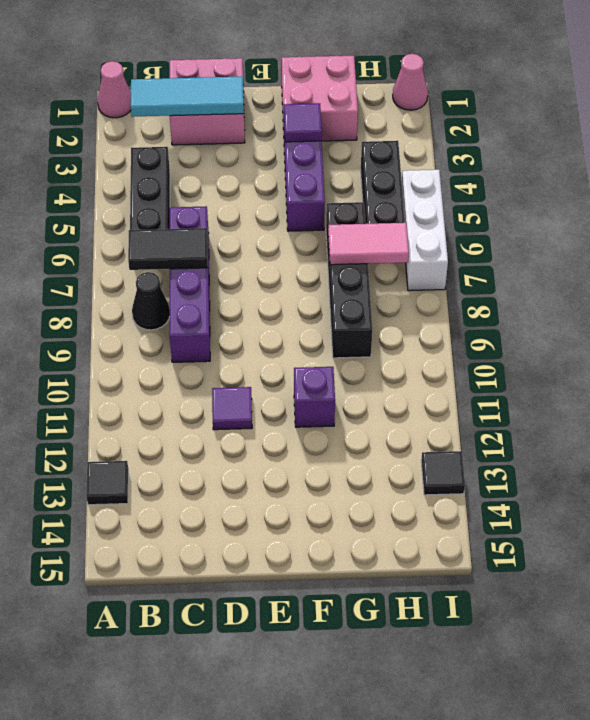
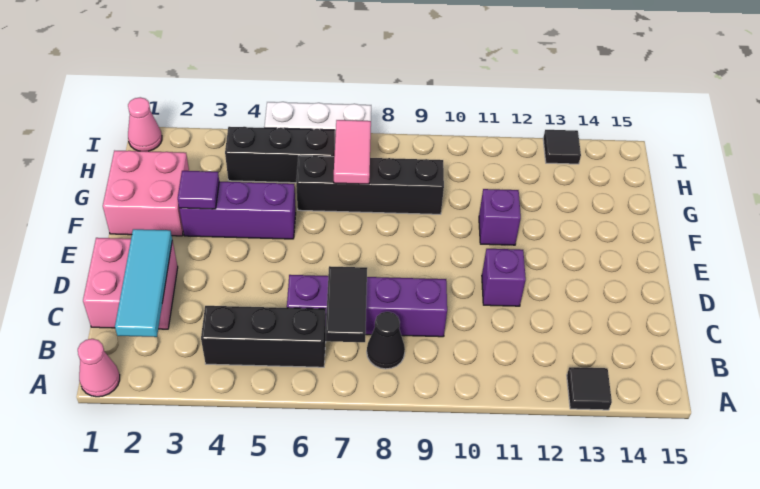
purple tile D11 level 1 -> purple brick D11 level 1

